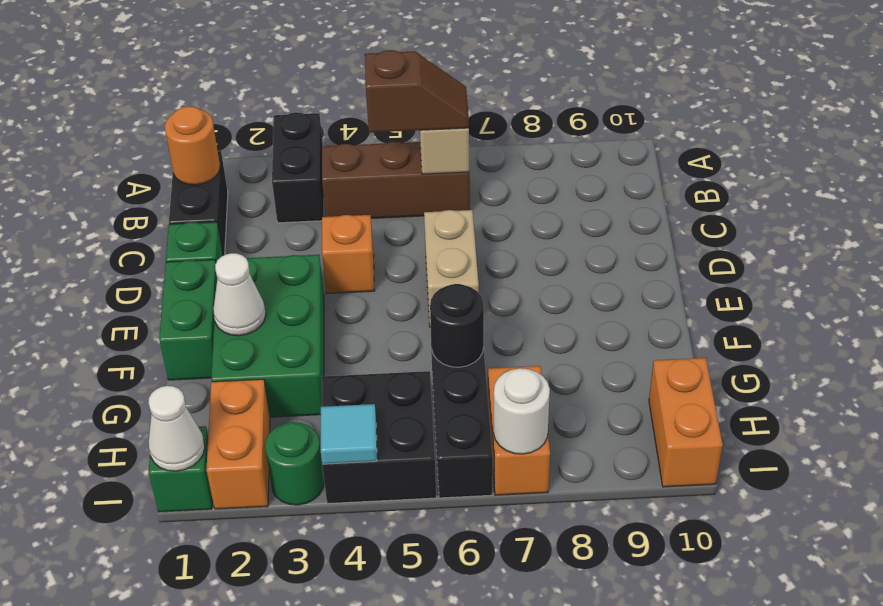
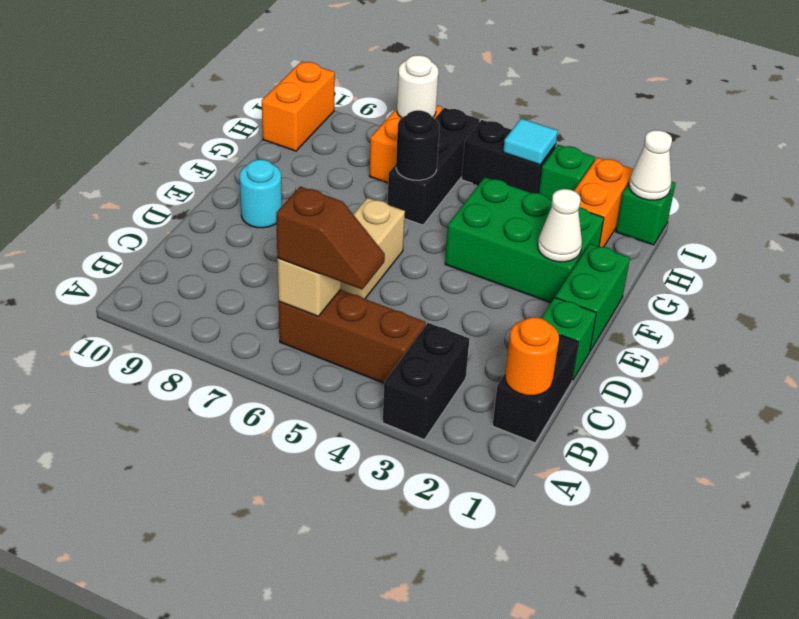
brown slope B5:B6 level 3 top 5 -> brown slope B5:B6 level 3 top 6
orange brick D4 level 1 -> none
green brick E2:G3 level 1 -> green brick F2:G4 level 1
none -> cyan round brick E9 level 1
black brick H4:I5 level 1 -> black brick I4:I5 level 1
green round brick I3 level 1 -> green brick I3 level 1

